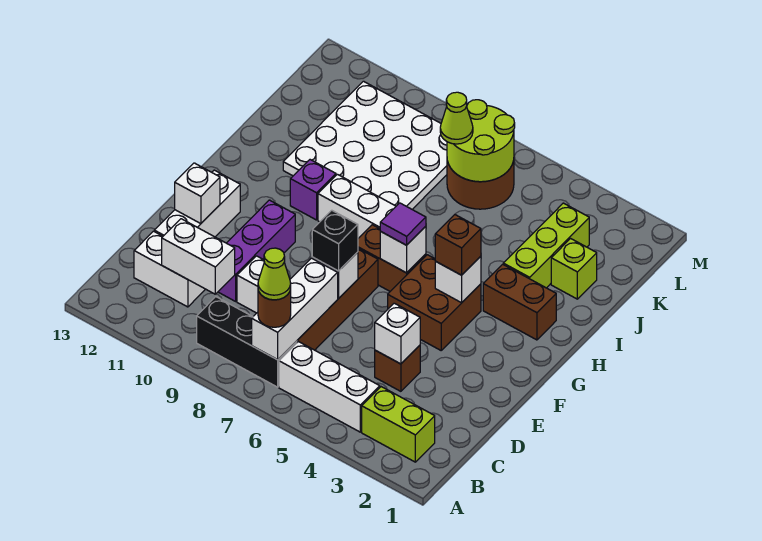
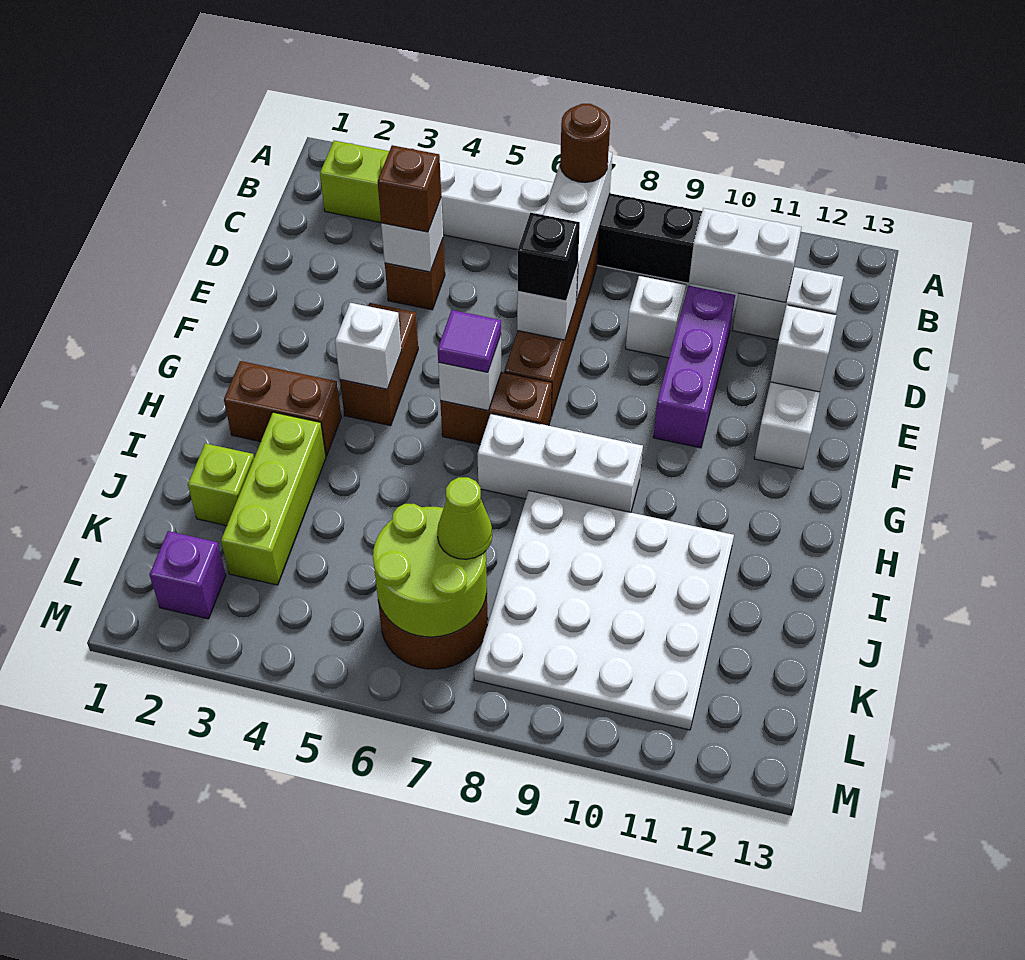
lime cone B7 level 4 -> none
brown brick F4:G5 level 1 -> brown brick F4:G4 level 1
brown brick G4 level 3 -> brown brick D4 level 3
purple brick H10 level 1 -> purple brick L2 level 1

